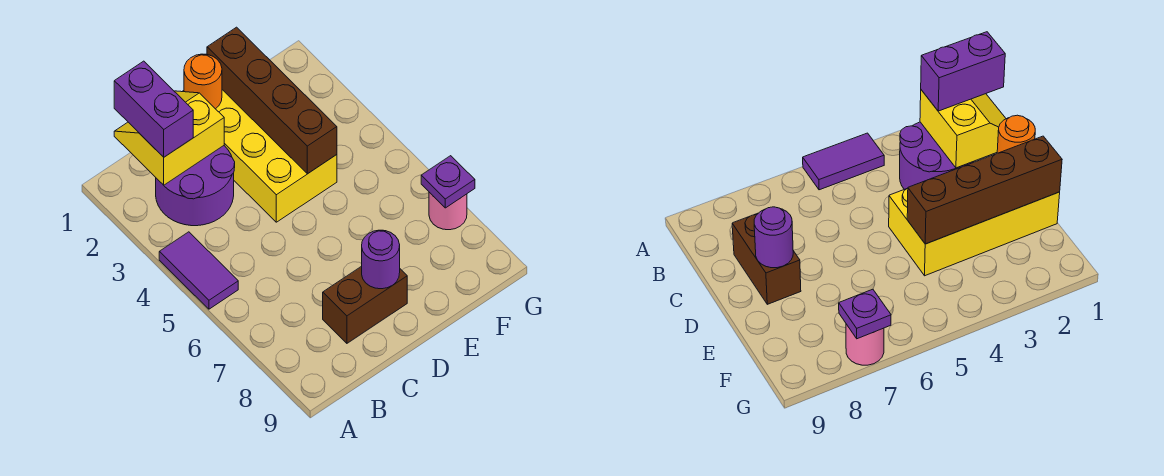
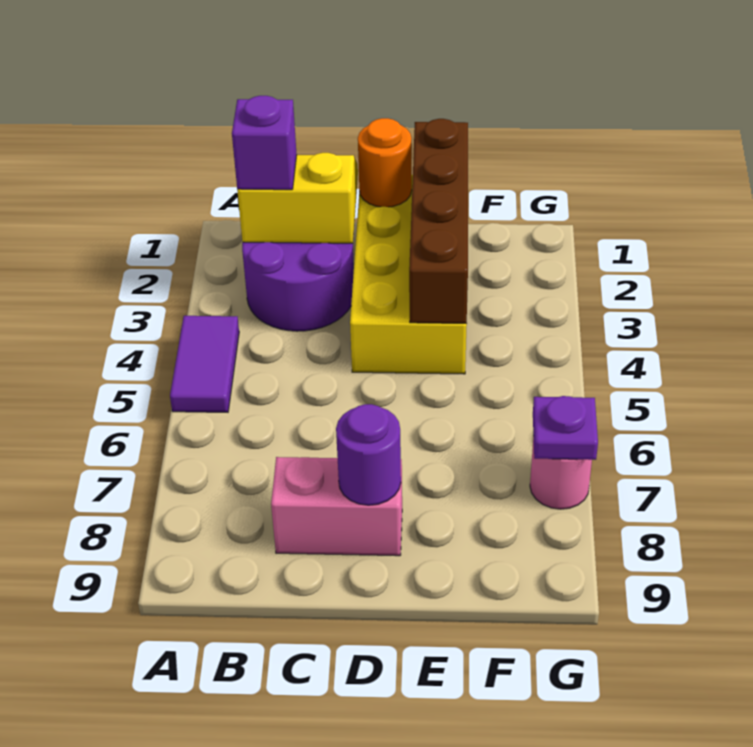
purple brick B1:B2 level 3 -> purple brick B2 level 3
brown brick C8:D8 level 1 -> pink brick C8:D8 level 1

